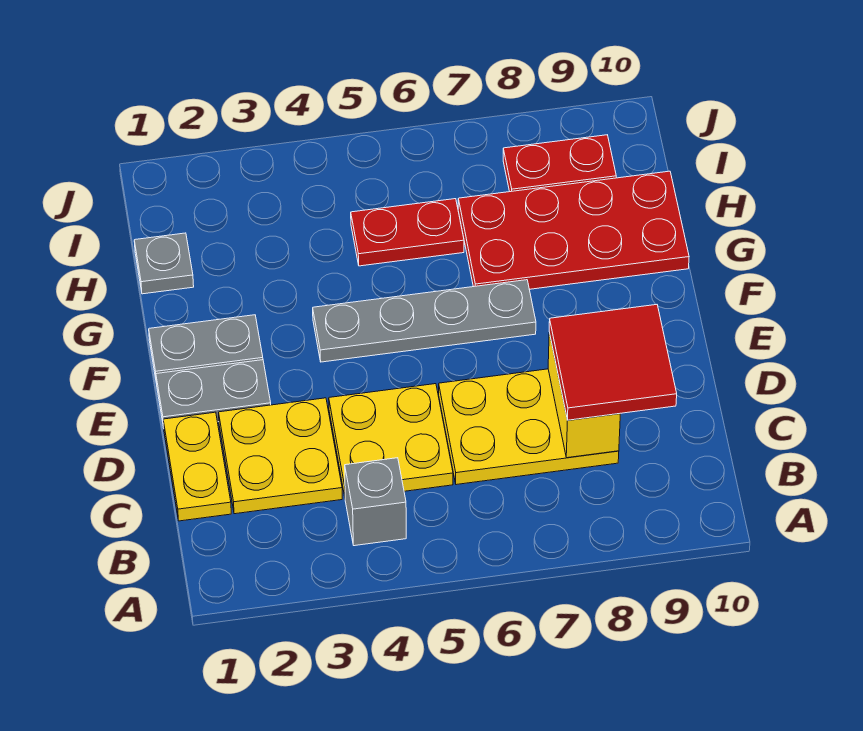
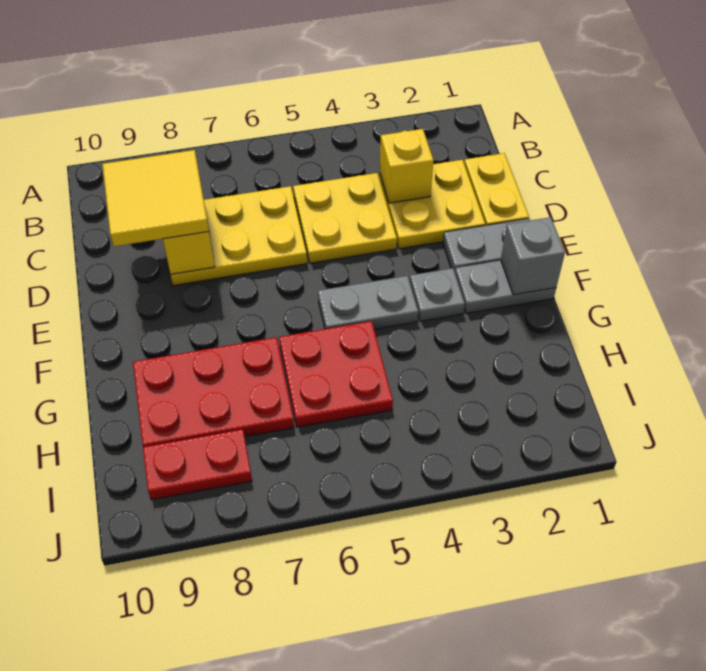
grey brick B4 level 1 -> grey brick F1 level 2
none -> yellow brick C3 level 2
red tile C8:D9 level 3 -> yellow tile C8:D9 level 3
grey plate F4:F7 level 1 -> grey plate F4:F5 level 1
red plate G7:H10 level 1 -> red plate G7:H9 level 1
grey plate H1 level 1 -> grey plate F3 level 1
red plate H5:H6 level 1 -> red plate G5:H6 level 1

